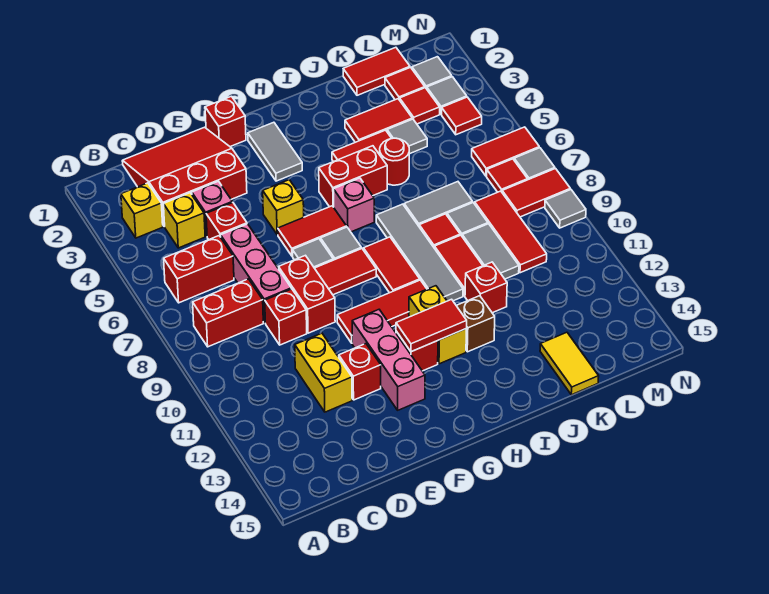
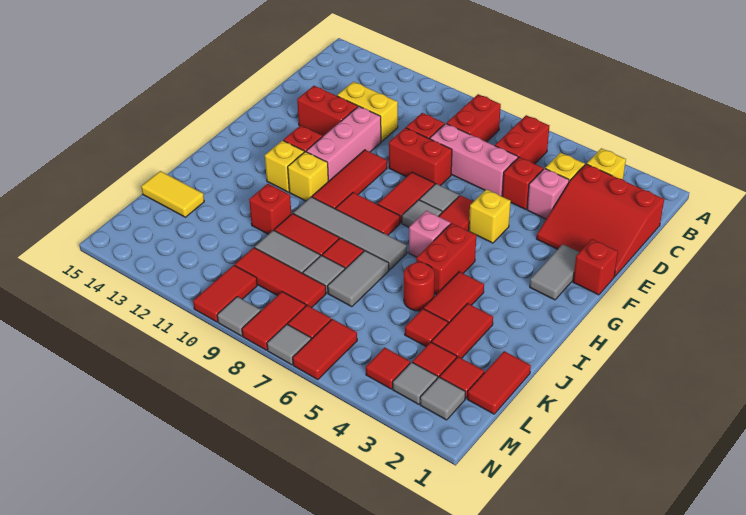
red slope C1:E3 level 1 top 3 -> red slope C1:E3 level 1 top C
red brick E12 level 1 -> red brick E12:E13 level 1
pink brick F11:F13 level 1 -> pink brick E11:G11 level 1
grey tile G2:G3 level 1 -> grey tile F2:G2 level 1
red tile G12:H12 level 2 -> red tile M10:N10 level 1
brown brick I12 level 1 -> none
grey tile K4 level 1 -> red tile K4 level 1

